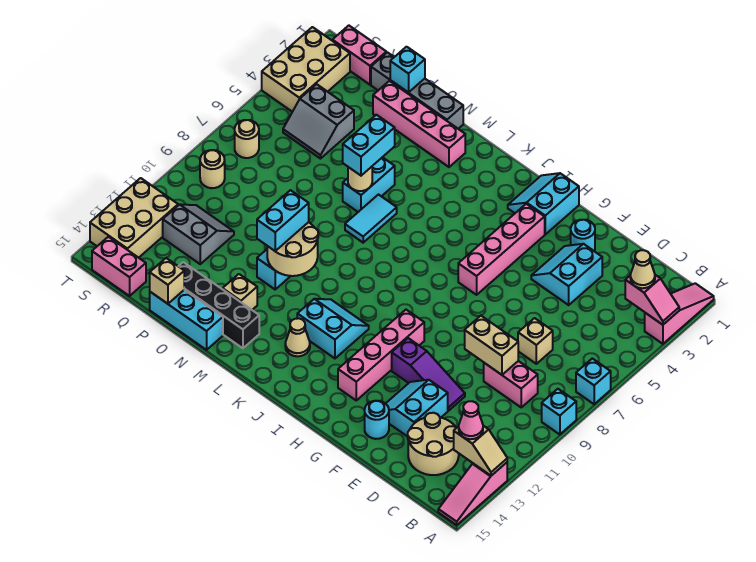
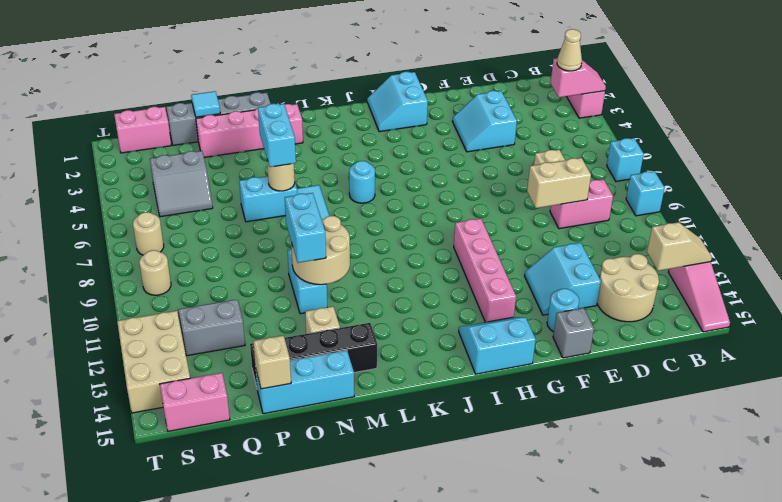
pink cone B13 level 3 -> none
purple slope E11:G11 level 1 top G -> none
cyan round brick F2 level 1 -> cyan round brick K6 level 1
none -> grey brick F15 level 1
pink brick H3:H6 level 1 -> none
cyan slope J11:K12 level 1 top 12 -> cyan slope H14:I15 level 1 top 15
tan cone K13 level 1 -> none
cyan brick N5:N6 level 1 -> cyan brick N6:O6 level 1
cyan brick P1 level 2 -> cyan tile P1 level 2
tan brick S2:T4 level 1 -> none

